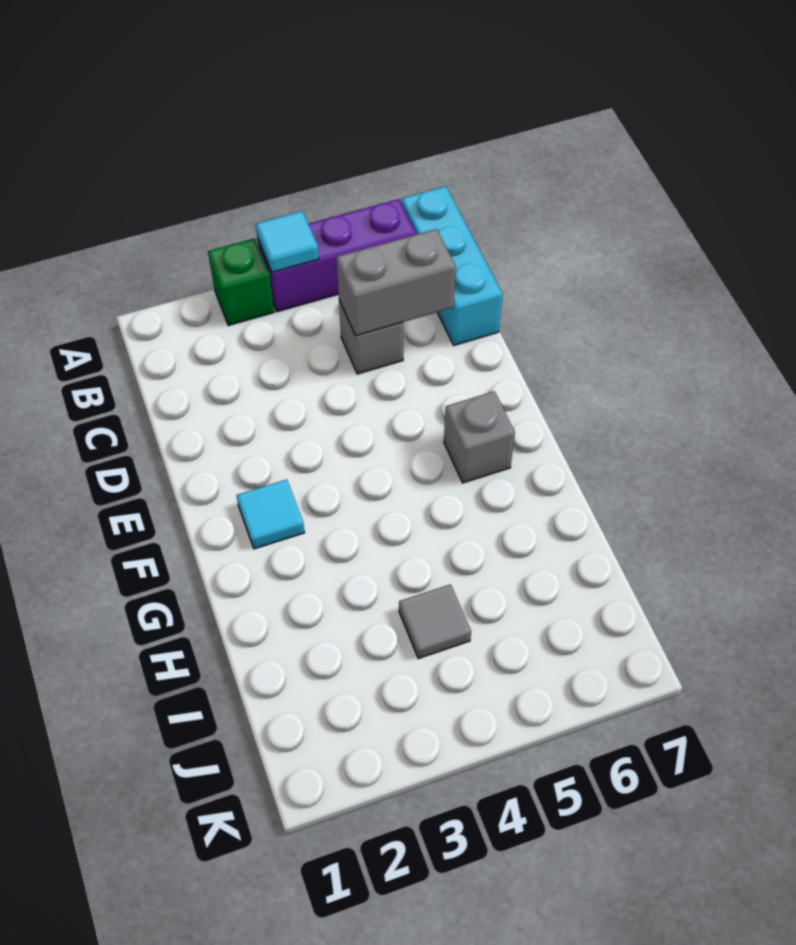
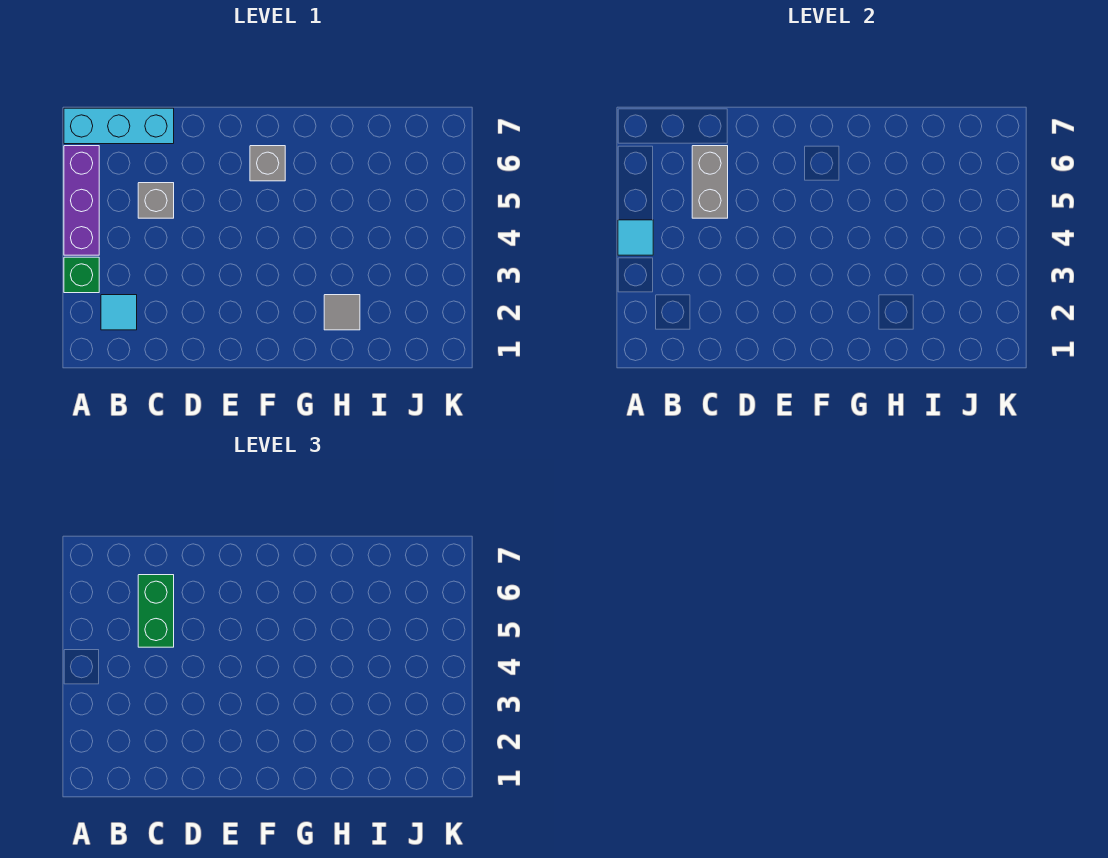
none -> green brick C5:C6 level 3
cyan tile F2 level 1 -> cyan tile B2 level 1
grey tile I4 level 1 -> grey tile H2 level 1

